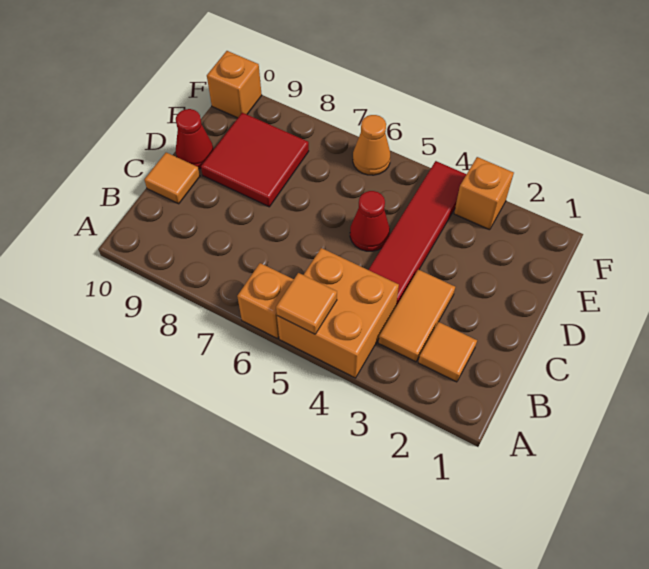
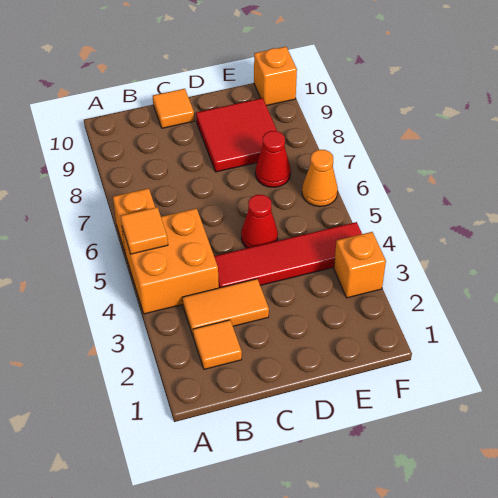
red cone D10 level 1 -> red cone E7 level 1

